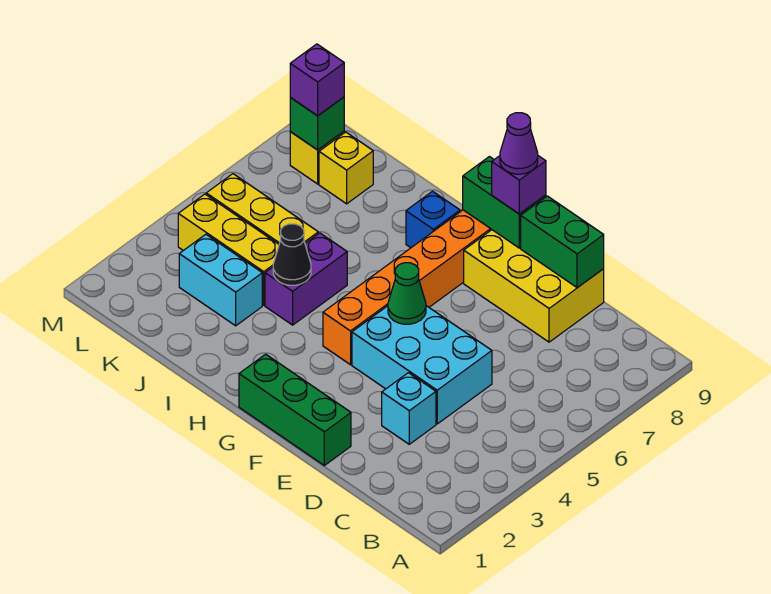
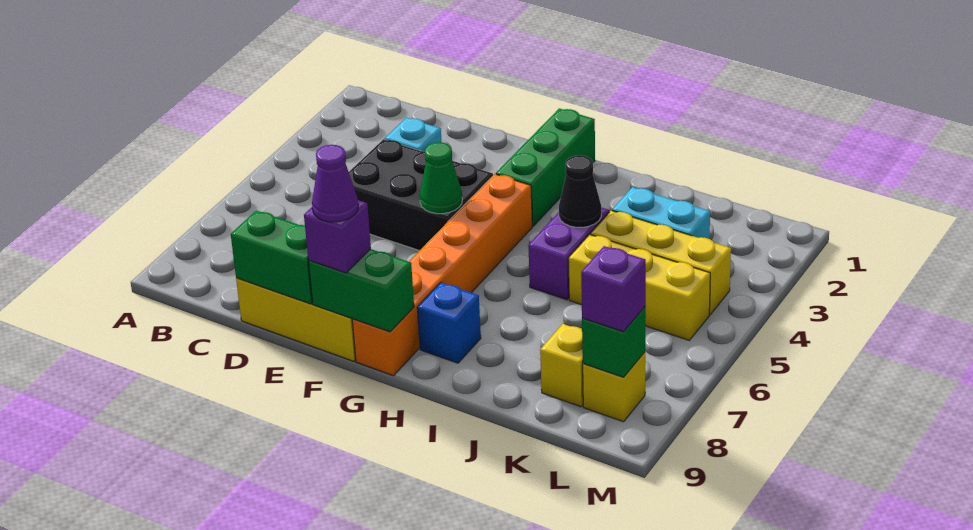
cyan brick D4:F5 level 1 -> black brick D4:F5 level 1
green brick E1:G1 level 1 -> green brick G1:G3 level 1

